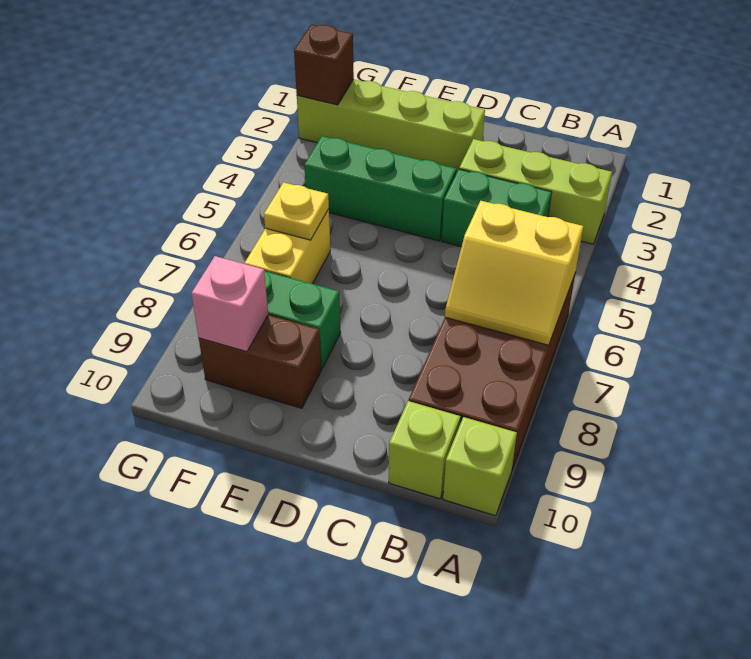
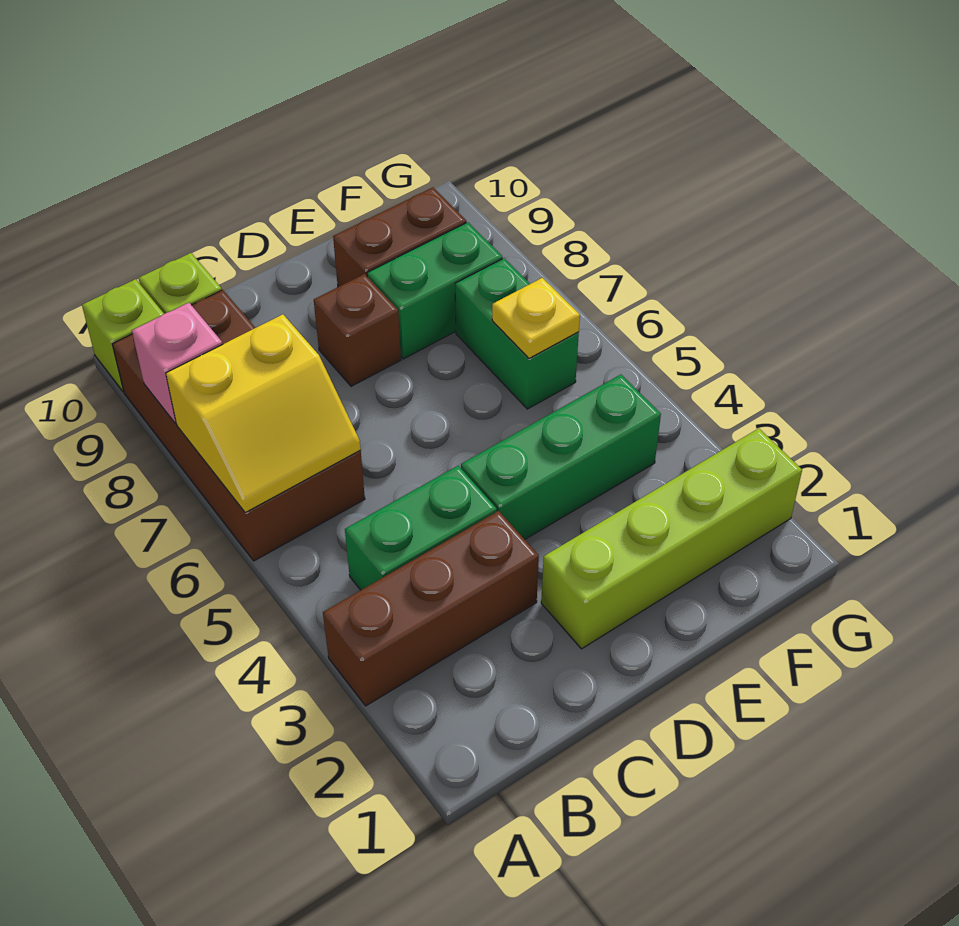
lime brick A3:C3 level 1 -> brown brick A3:C3 level 1
yellow slope A6:B7 level 2 top 6 -> yellow slope A6:B7 level 2 top 7
yellow brick F6:F7 level 1 -> green brick F6:F7 level 1
pink brick F9 level 2 -> pink brick A8 level 2
brown brick G2 level 2 -> brown brick D8 level 1

